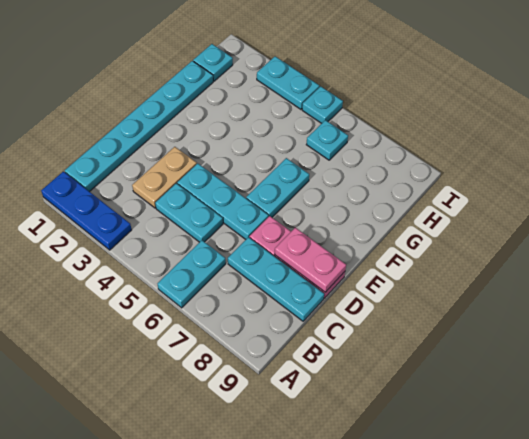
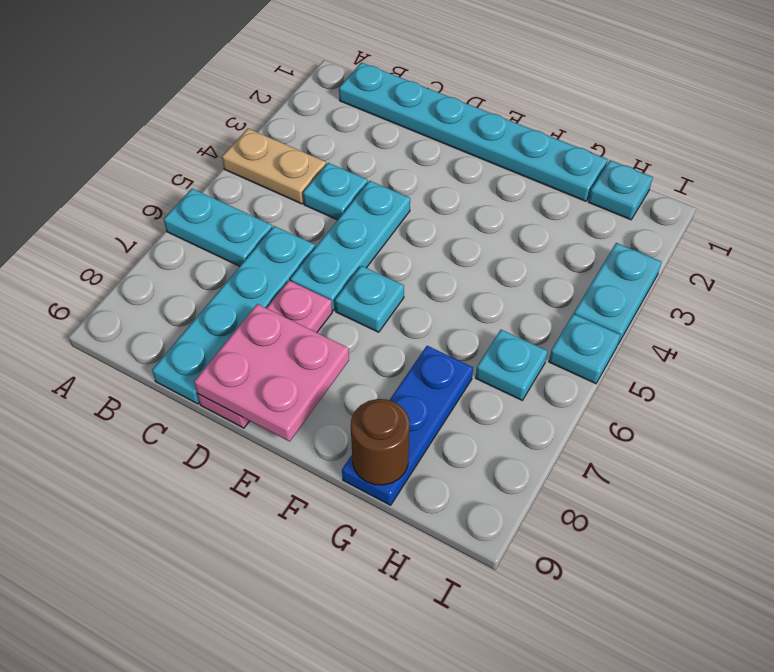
blue plate A1:A3 level 1 -> blue plate G7:G9 level 1
tan plate C3:D3 level 1 -> tan plate A4:B4 level 1
cyan plate C4:C5 level 1 -> cyan plate C4 level 1
cyan plate C7:C9 level 1 -> cyan plate C6:C9 level 1
pink plate D8:D9 level 2 -> pink plate D8:E9 level 2
cyan plate E6:F6 level 1 -> cyan plate E6 level 1
none -> brown round brick G9 level 2

